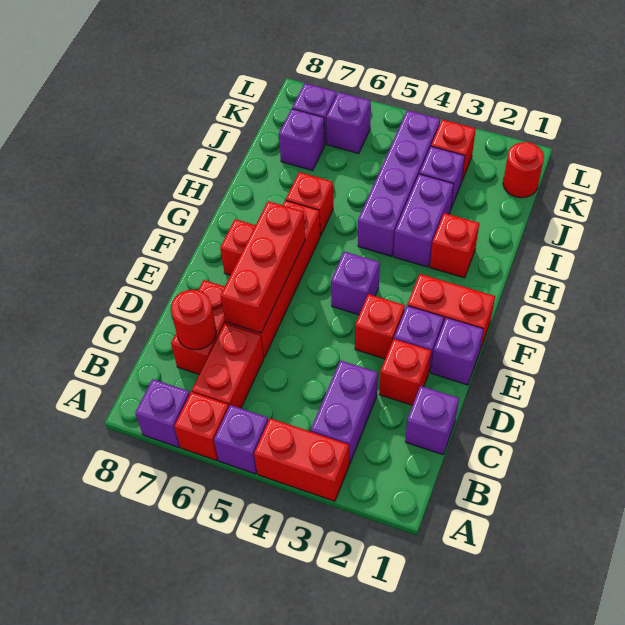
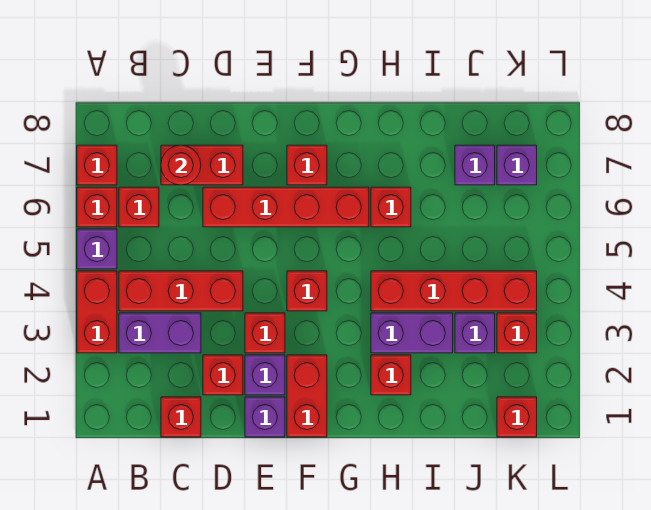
purple brick A7 level 1 -> red brick A7 level 1
red brick B6:C6 level 1 -> red brick B6 level 1
purple brick C1 level 1 -> red brick C1 level 1
red brick D6:F6 level 2 -> red brick B4:D4 level 1
purple brick F4 level 1 -> red brick F4 level 1
purple brick H4:K4 level 1 -> red brick H4:K4 level 1
red round brick K1 level 1 -> red brick K1 level 1
purple brick K6 level 1 -> none

